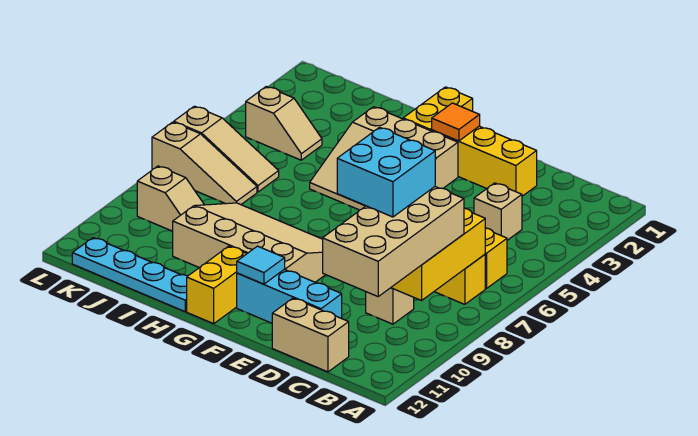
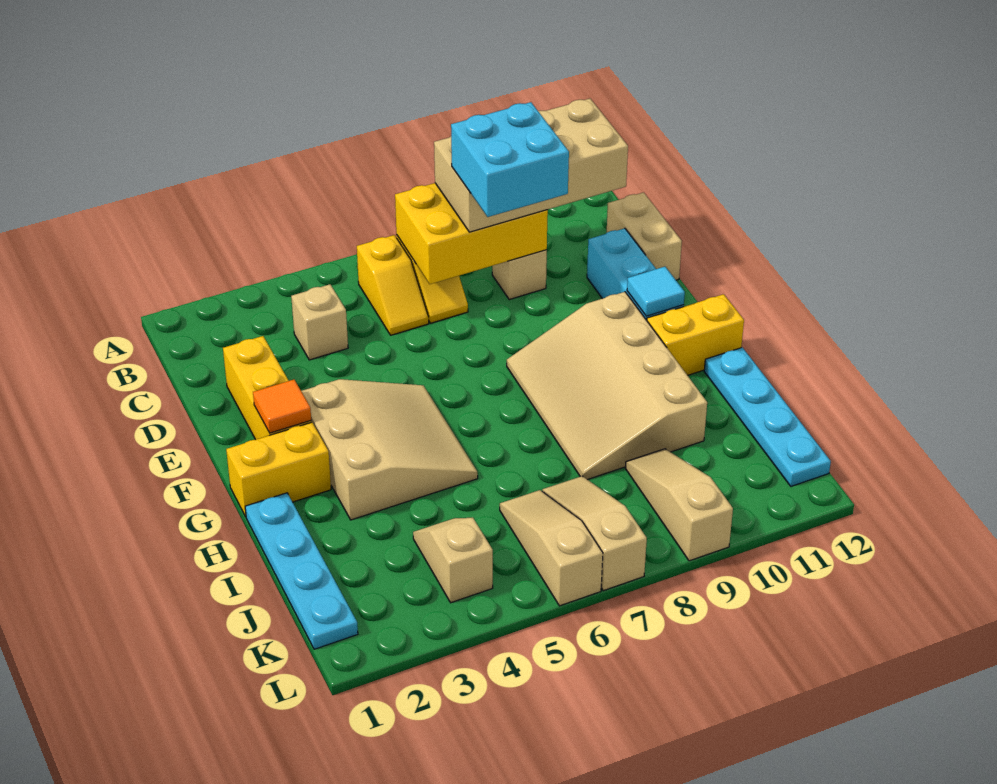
none -> cyan plate H1:K1 level 1
tan slope J9:K9 level 1 top K -> tan slope J9:L9 level 1 top L

